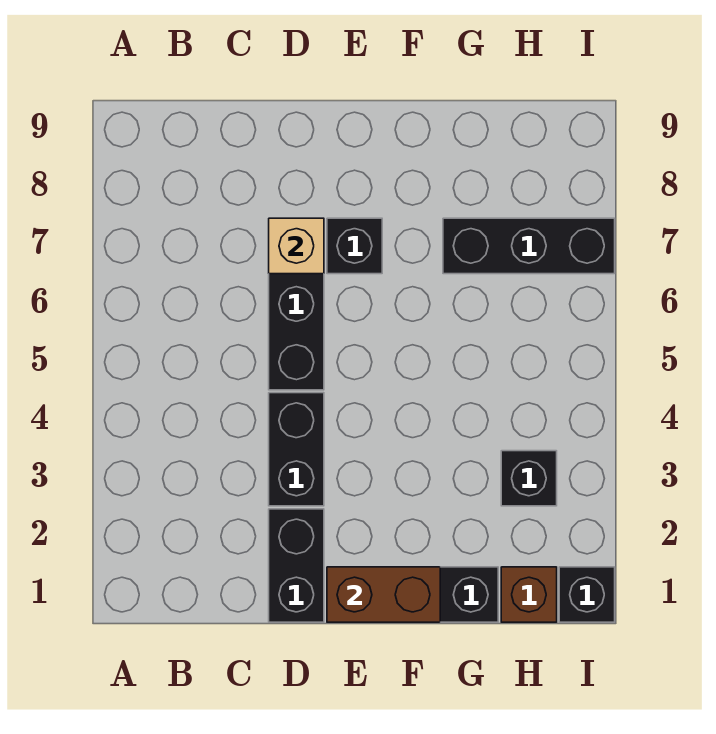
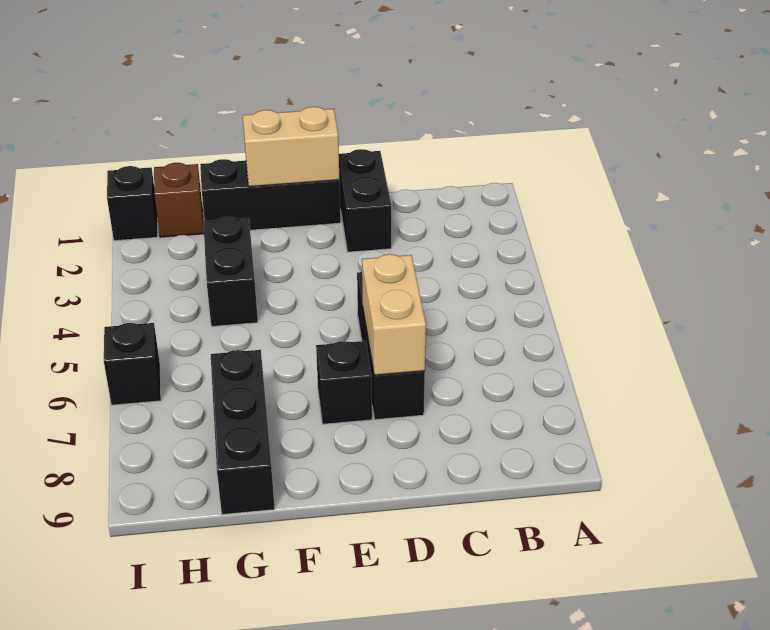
black brick D3:D4 level 1 -> black brick G3:G4 level 1
tan brick D7 level 2 -> tan brick D6:D7 level 2
brown brick E1:F1 level 2 -> tan brick E1:F1 level 2
black brick G7:I7 level 1 -> black brick G7:G9 level 1
black brick H3 level 1 -> black brick I6 level 1

